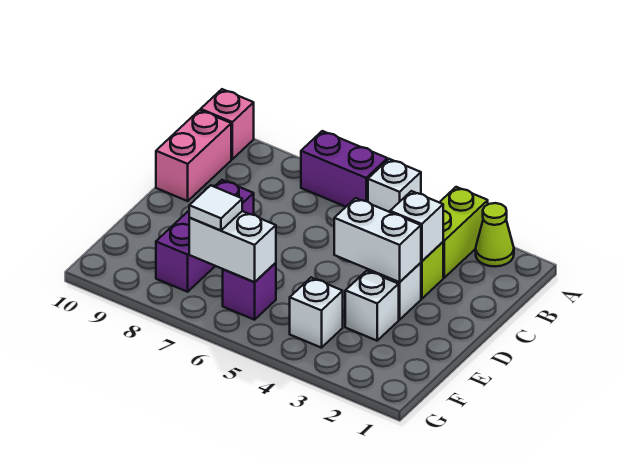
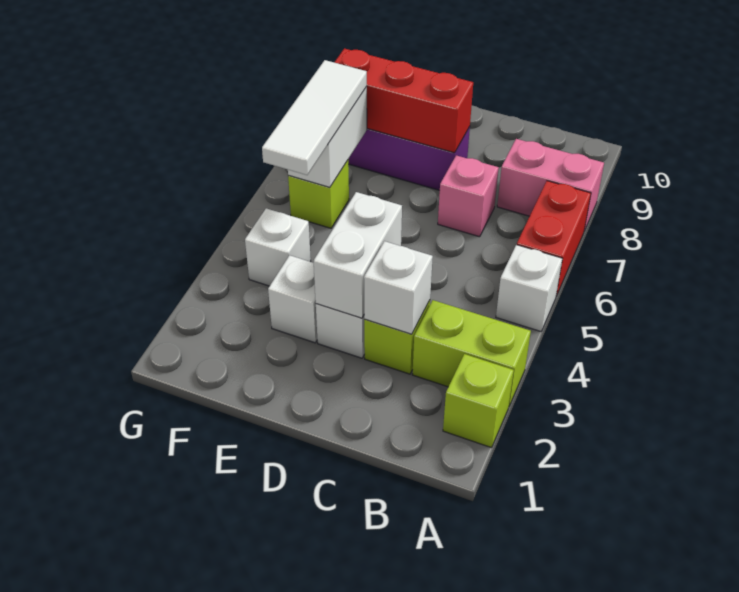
lime cone A2 level 1 -> lime brick A2 level 1
purple brick A6:A7 level 1 -> red brick A6:A7 level 1
pink brick A10 level 1 -> pink brick C7 level 1
pink brick B10:C10 level 1 -> pink brick A8:B8 level 1
none -> red brick D8:F8 level 2
purple brick F6 level 1 -> lime brick F6 level 1
white tile F7 level 3 -> white tile F5:F7 level 3

